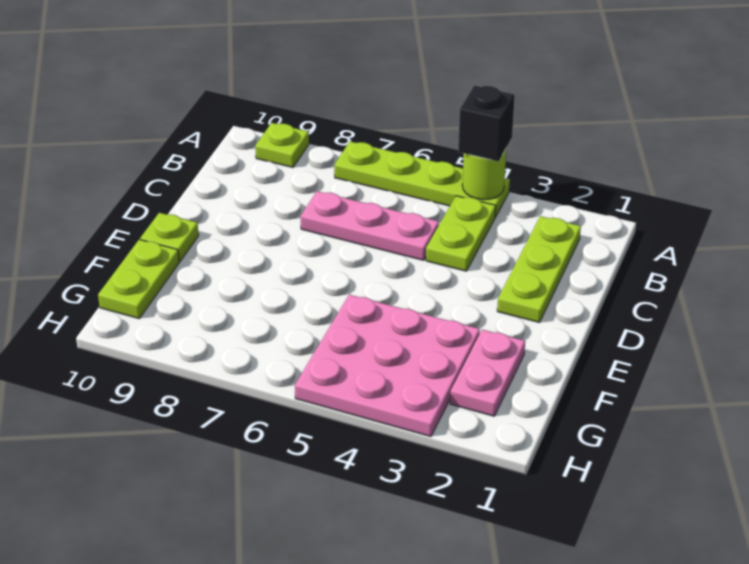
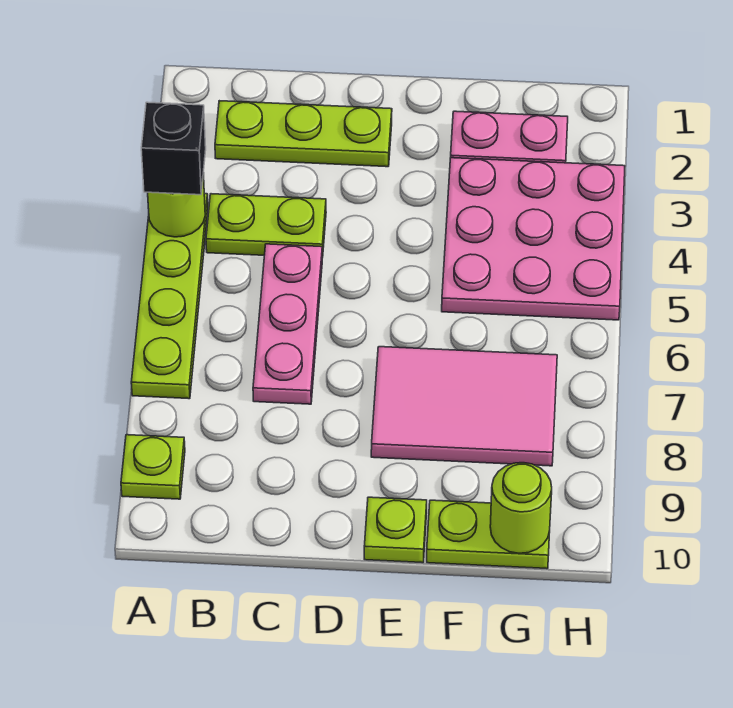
none -> pink tile E7:G8 level 1
none -> lime round brick G10 level 2

